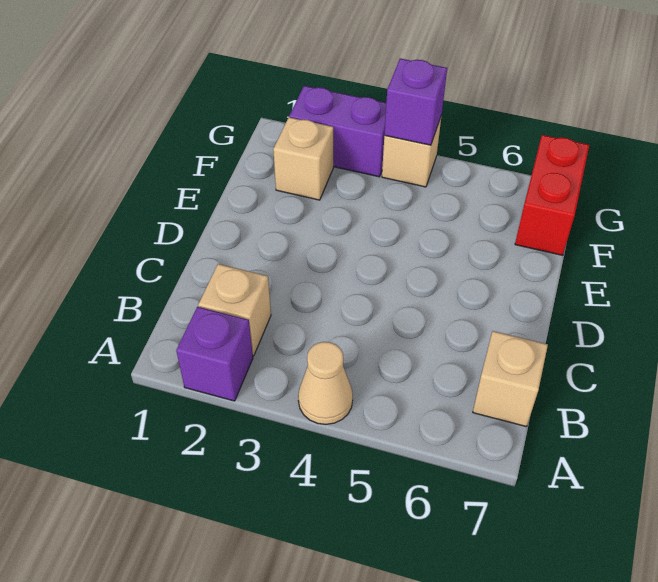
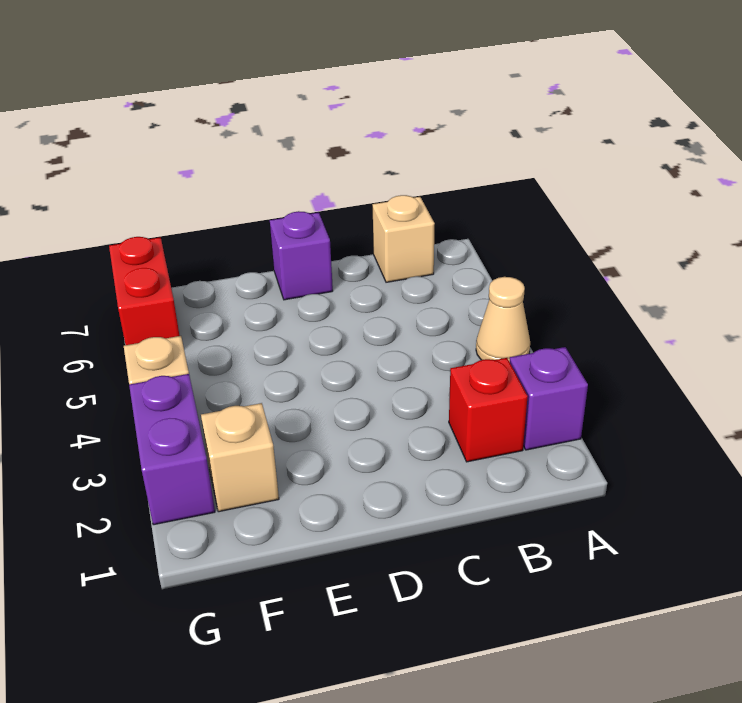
tan brick B2 level 1 -> red brick B2 level 1
red brick F7:G7 level 1 -> red brick G6:G7 level 1
purple brick G4 level 2 -> purple brick D7 level 1

